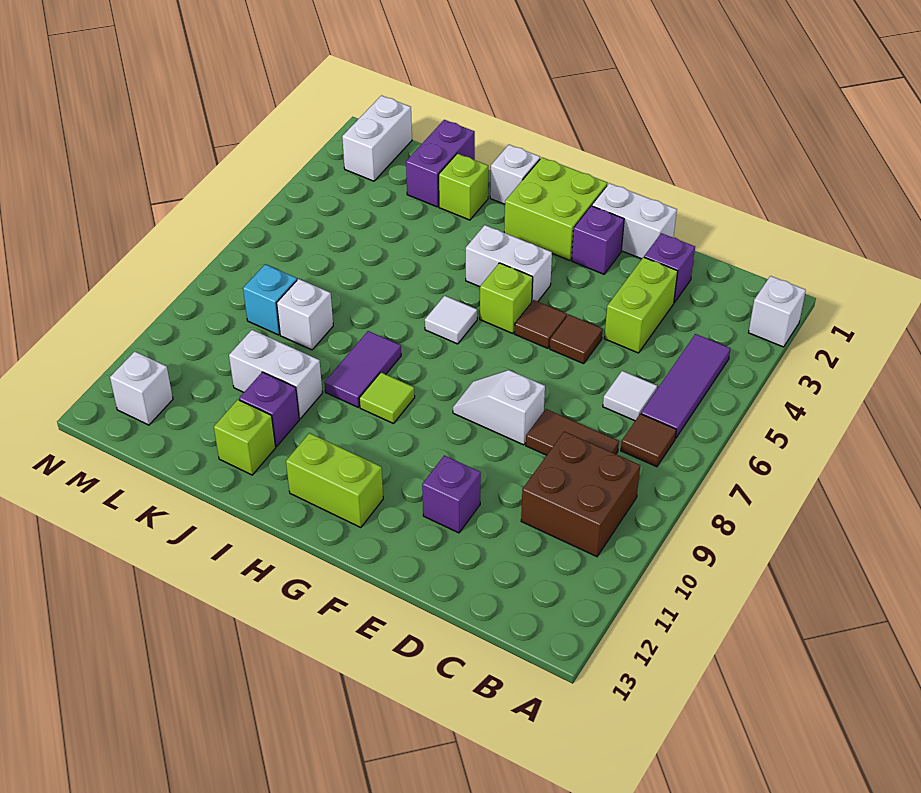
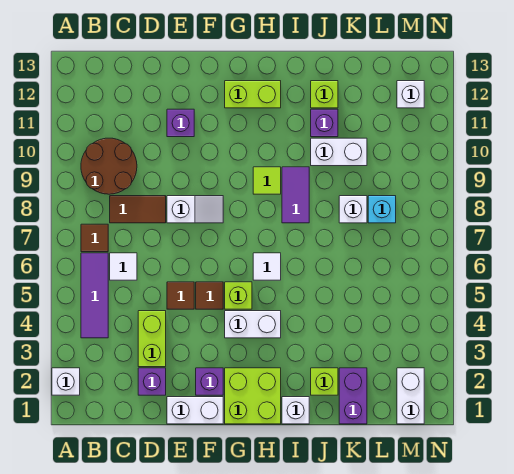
brown brick B9:C10 level 1 -> brown round brick B9:C10 level 1

